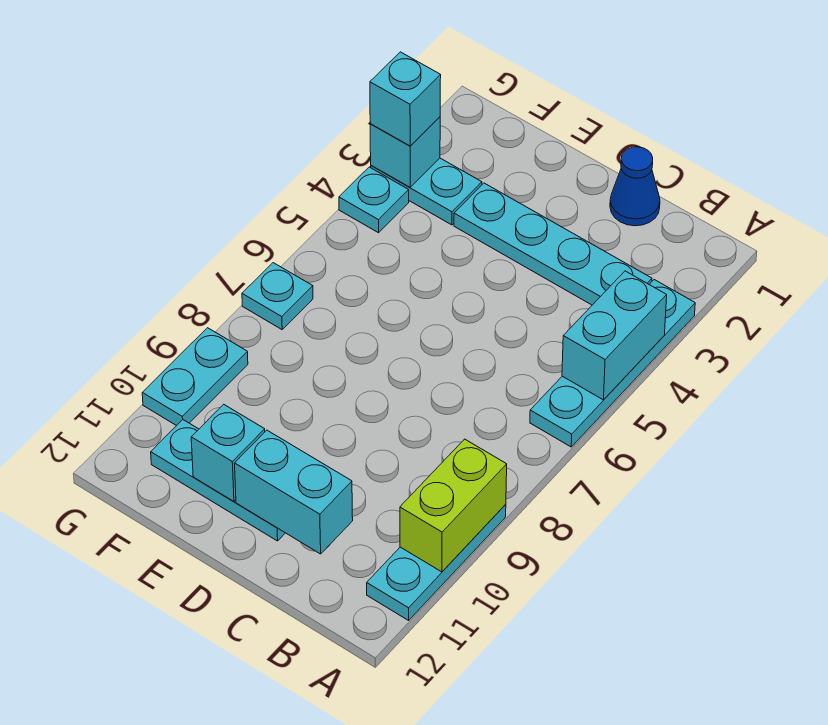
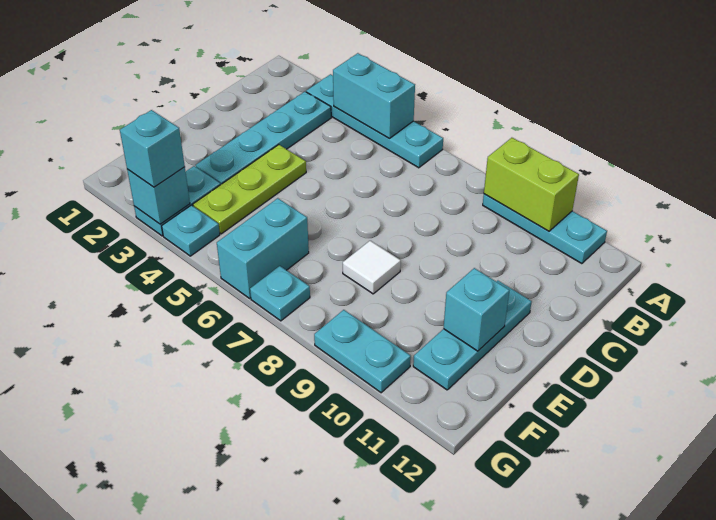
blue cone C1 level 1 -> none
cyan brick C11:D11 level 2 -> cyan brick F6:G6 level 1
none -> lime plate D4:F4 level 1
none -> white tile E8 level 1

